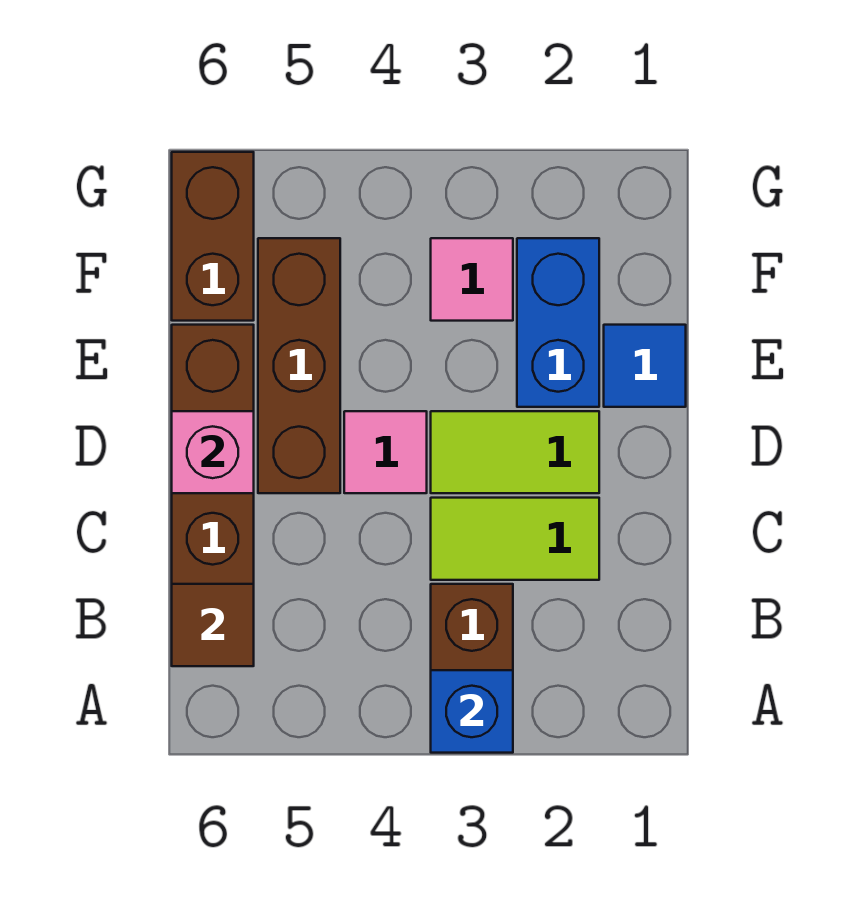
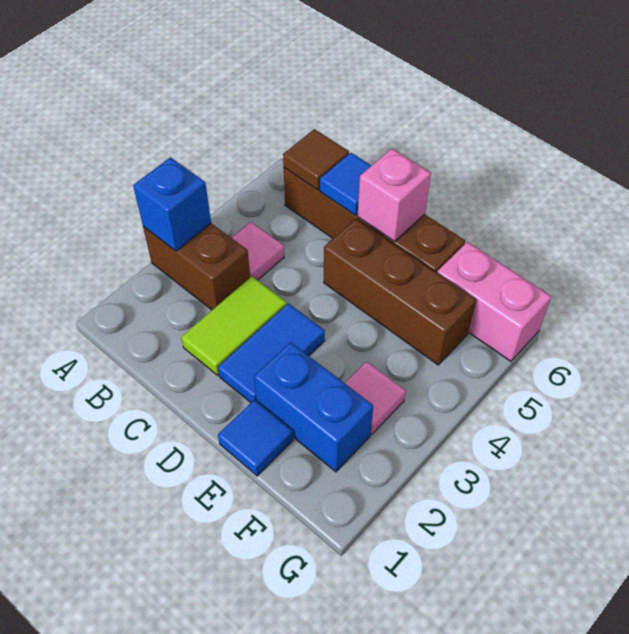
none -> blue tile C6 level 2
lime tile D2:D3 level 1 -> blue tile D2:D3 level 1
pink tile D4 level 1 -> pink tile B4 level 1
brown brick F6:G6 level 1 -> pink brick F6:G6 level 1

